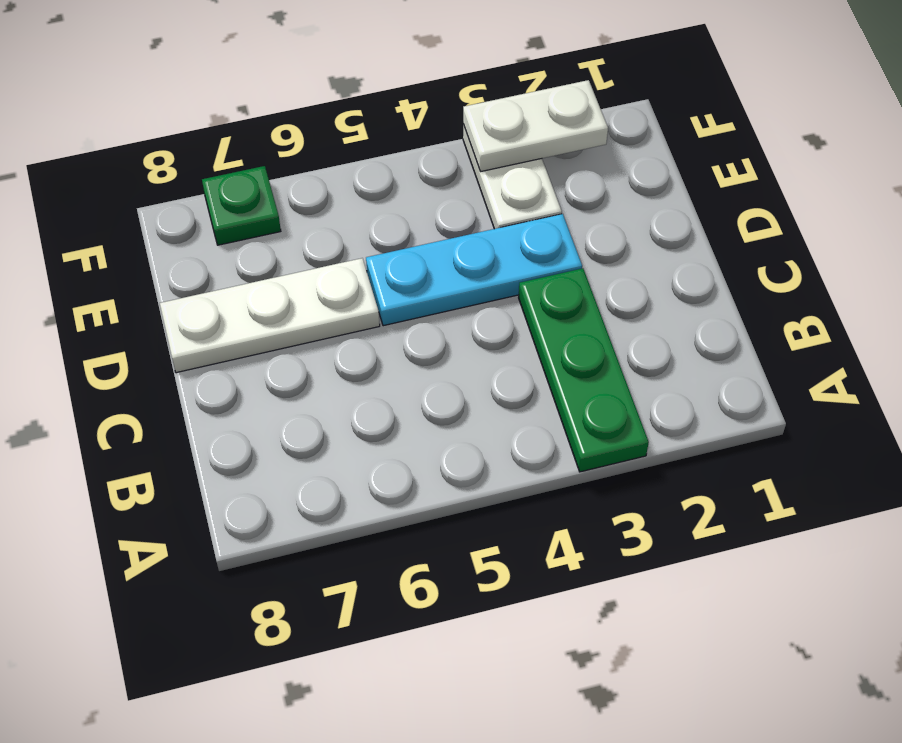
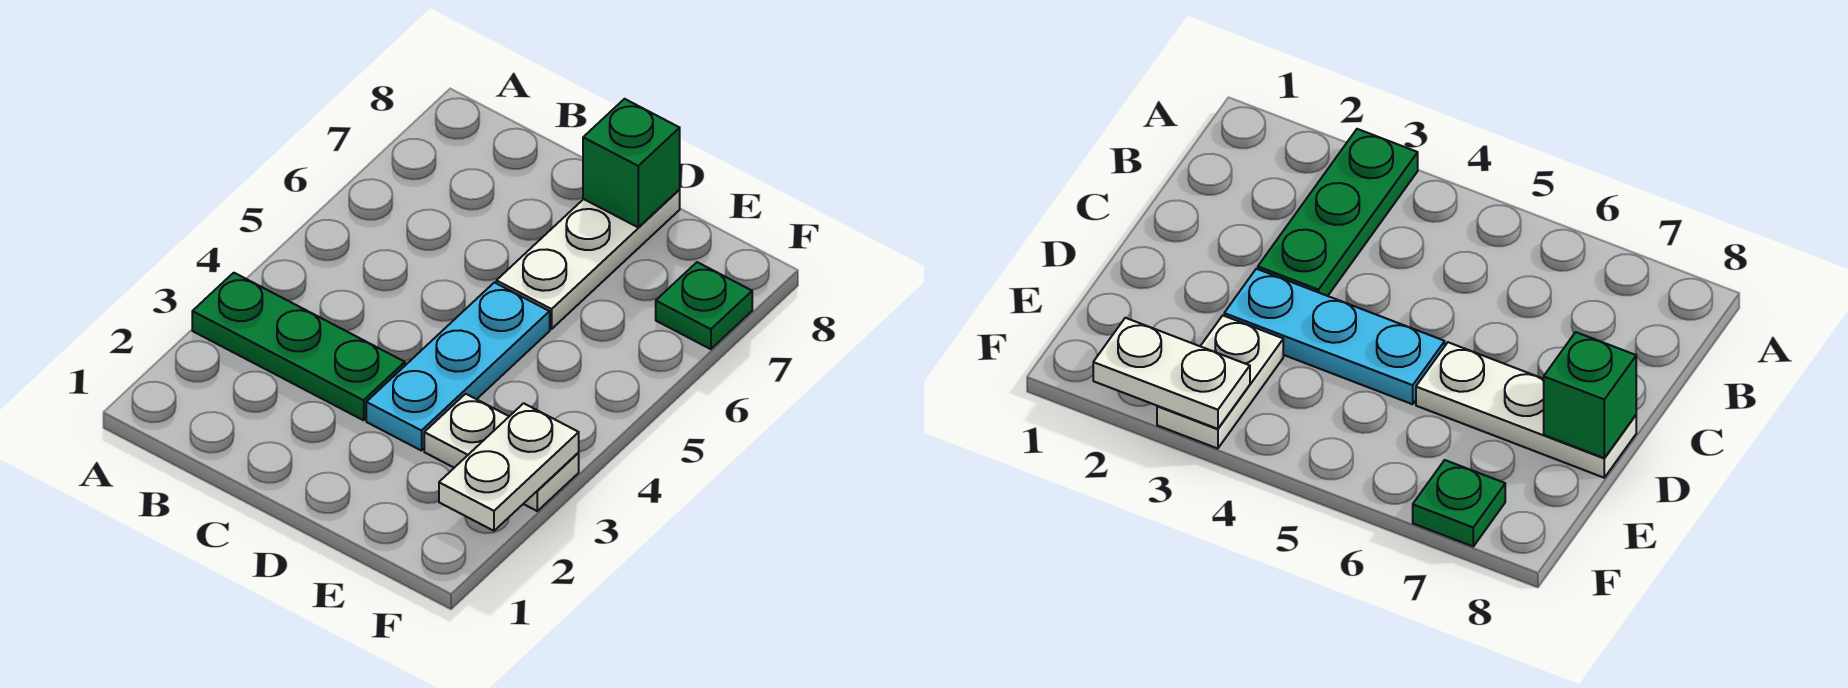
none -> green brick D8 level 2

